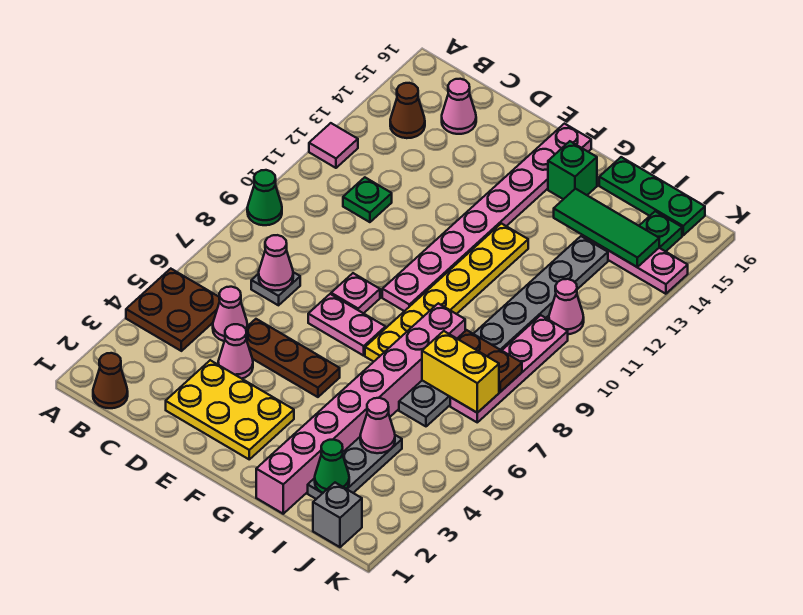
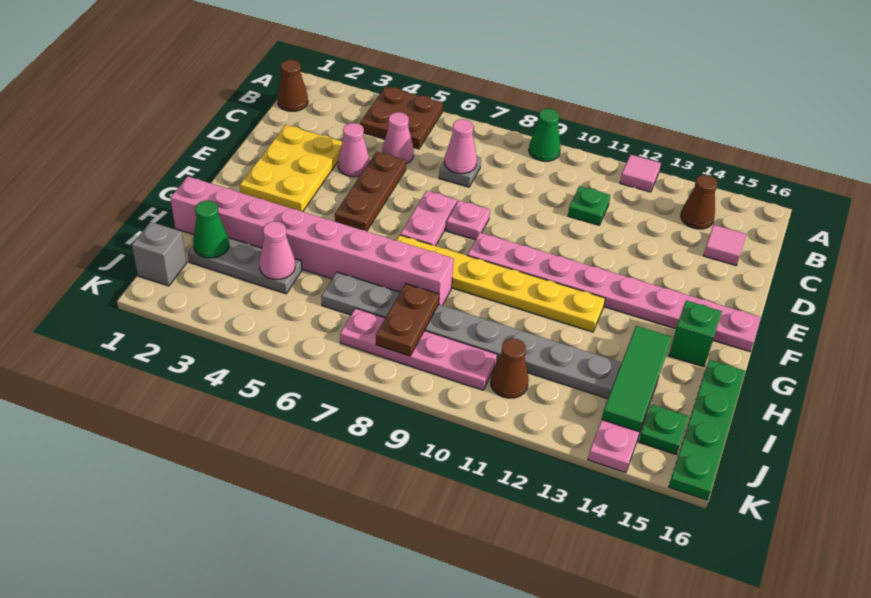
pink cone C15 level 1 -> pink tile C15 level 1
green plate H16:J16 level 1 -> green plate H16:K16 level 1
yellow brick I7:J7 level 2 -> none
pink cone J11 level 1 -> brown cone J11 level 1

